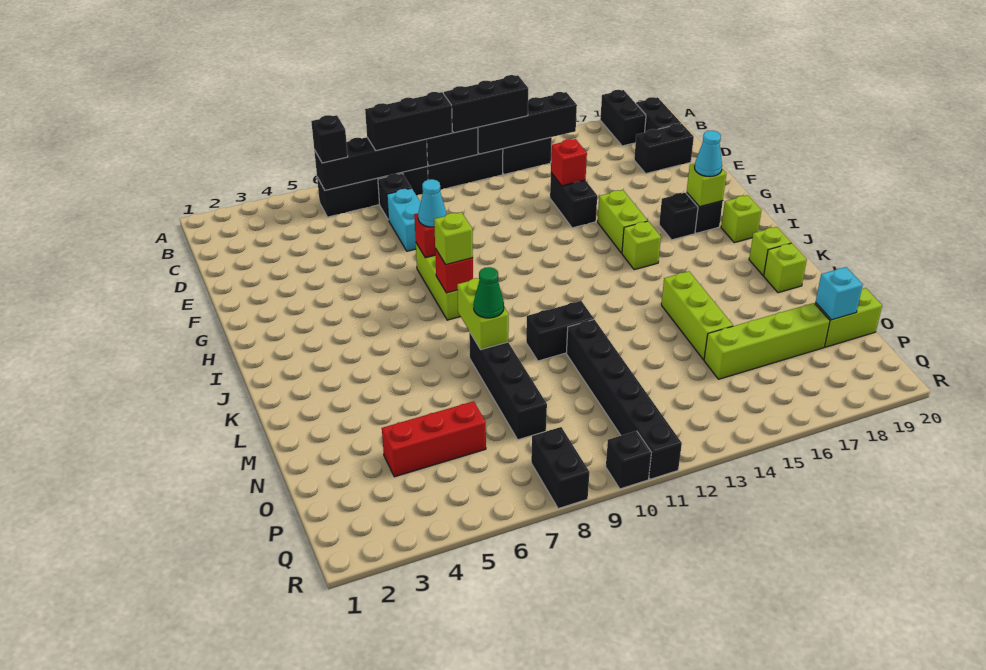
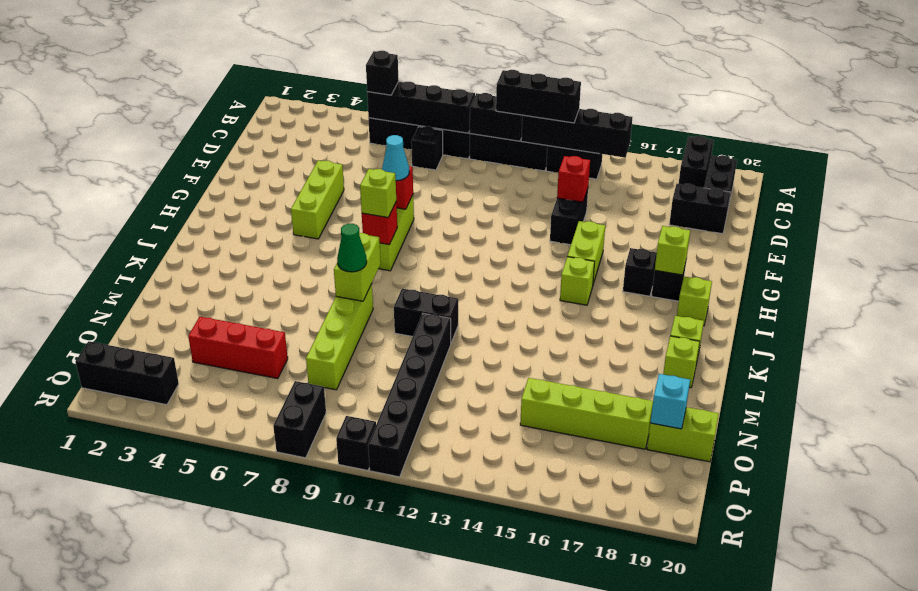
black brick B8:B10 level 3 -> black brick Q1:Q3 level 1
cyan brick D8:E8 level 1 -> none
cyan cone H18 level 3 -> none
black brick L8:O8 level 1 -> lime brick L8:O8 level 1
lime brick L15:N15 level 1 -> lime brick F5:H5 level 1

